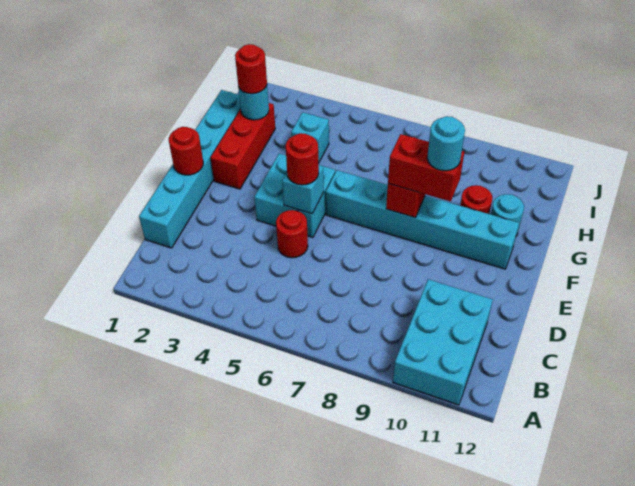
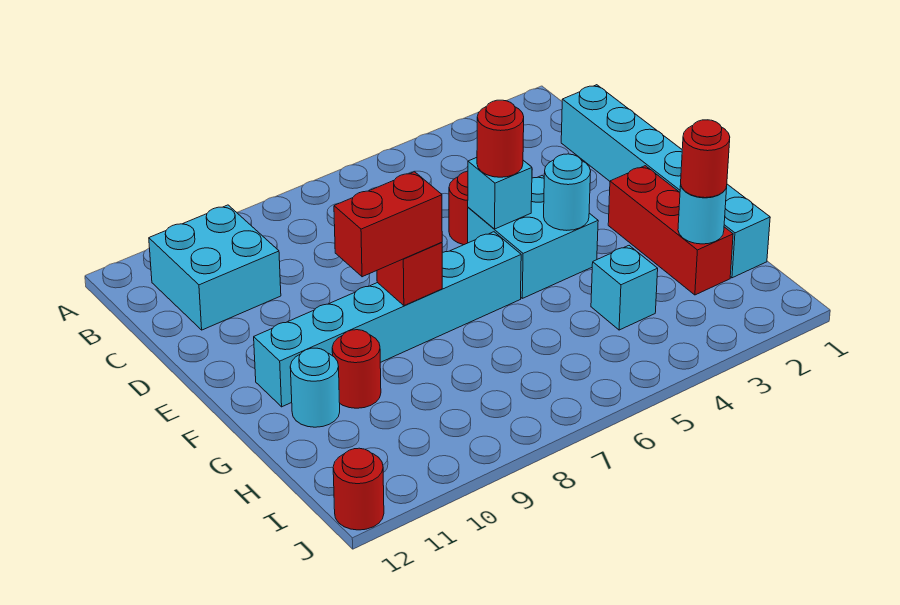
cyan brick A10:C11 level 1 -> cyan brick B10:C11 level 1
red round brick E1 level 2 -> red round brick J12 level 1
cyan round brick F9 level 4 -> cyan round brick F4 level 2

